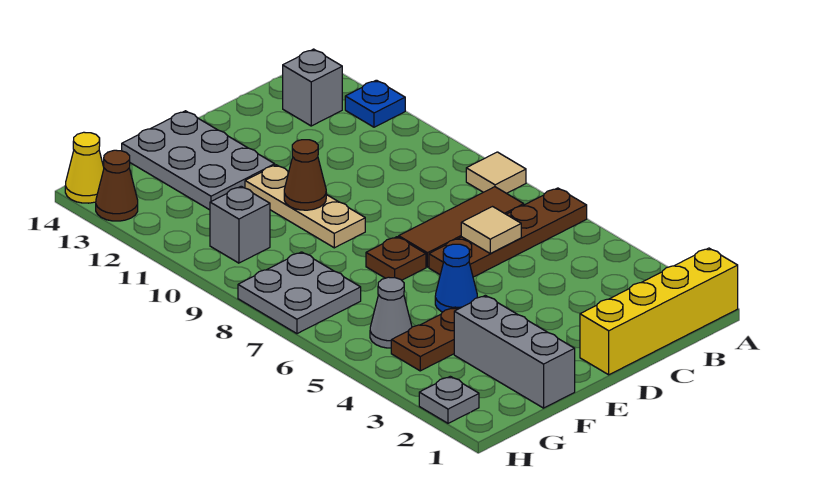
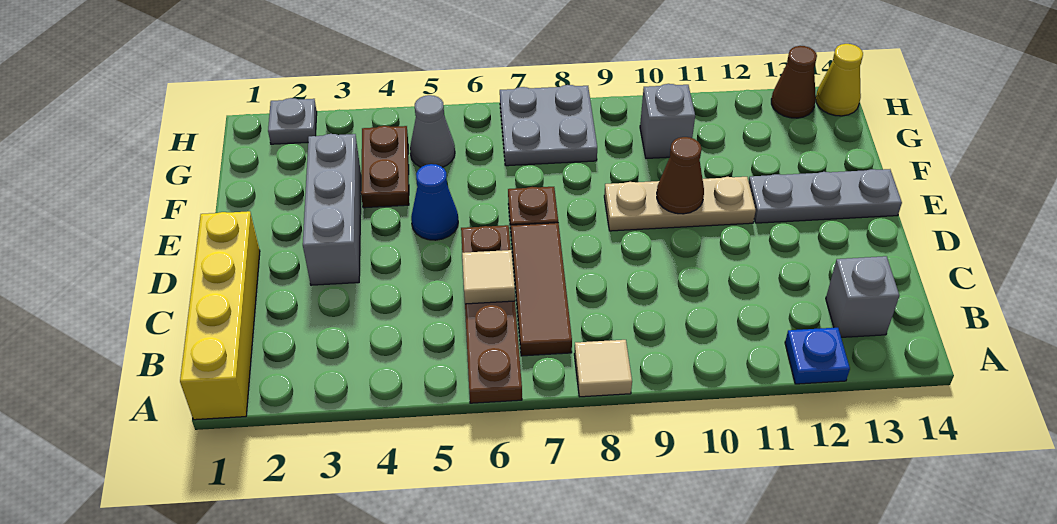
grey plate E12:F14 level 1 -> grey plate E12:E14 level 1
grey brick F1:F3 level 1 -> grey brick D3:F3 level 1

